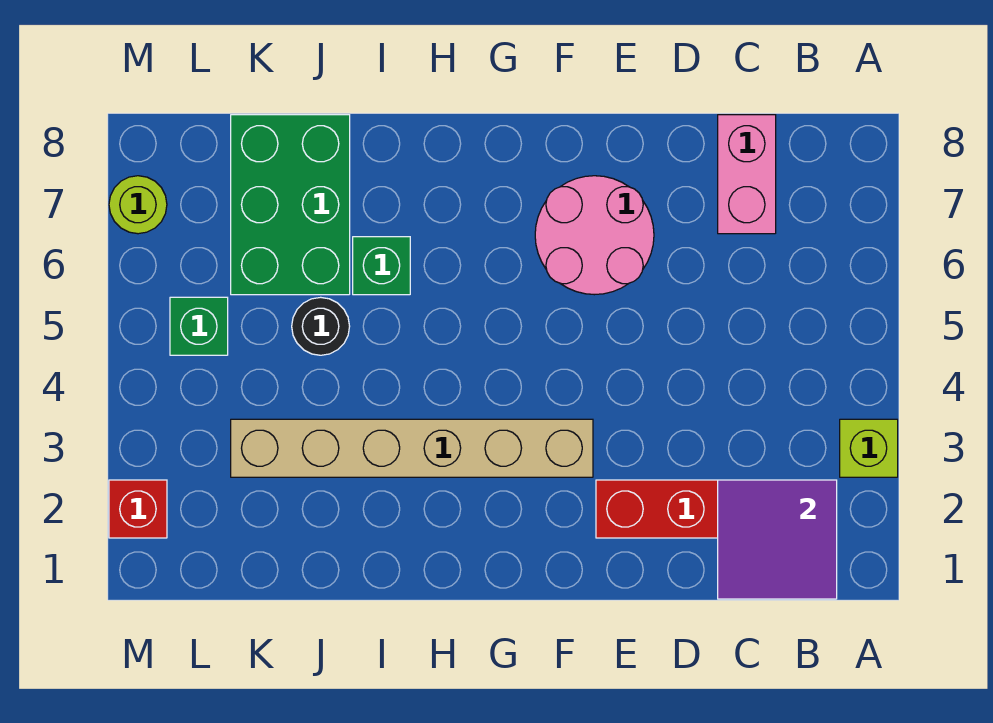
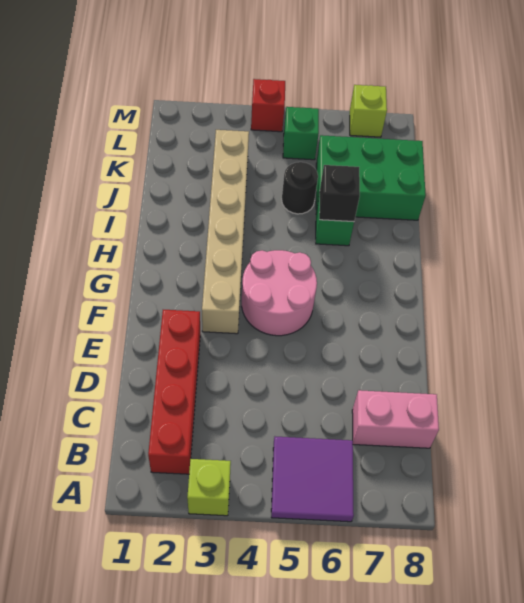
purple tile B1:C2 level 2 -> purple tile A5:B6 level 1
pink round brick E6:F7 level 1 -> pink round brick F4:G5 level 1
none -> black brick I6 level 2
red brick M2 level 1 -> red brick M4 level 1
lime round brick M7 level 1 -> lime brick M7 level 1

